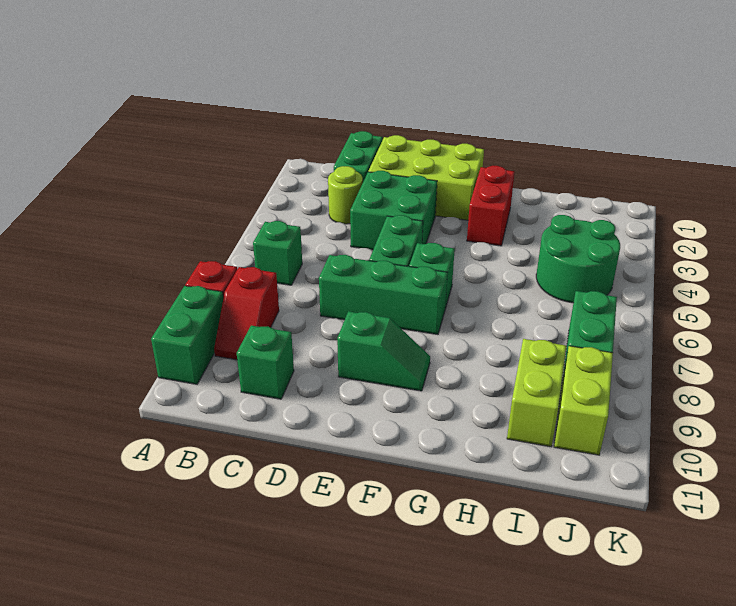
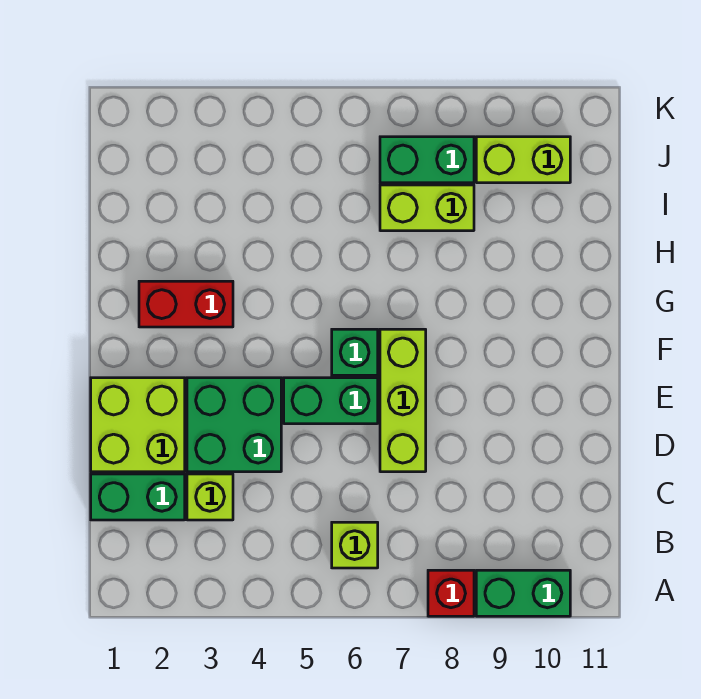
green brick B6 level 1 -> lime brick B6 level 1
red slope B8:B9 level 1 top 8 -> none
lime round brick C3 level 1 -> lime brick C3 level 1
green brick C10 level 1 -> none
lime brick D1:F2 level 1 -> lime brick D1:E2 level 1
green brick D7:F7 level 1 -> lime brick D7:F7 level 1
green slope E9:F9 level 1 top E -> none
green round brick I4:J5 level 1 -> none
lime brick I9:I10 level 1 -> lime brick I7:I8 level 1

